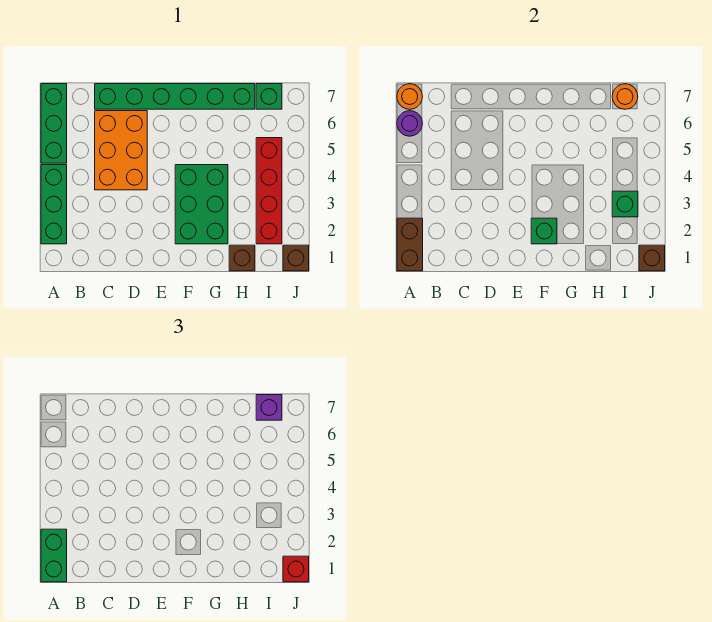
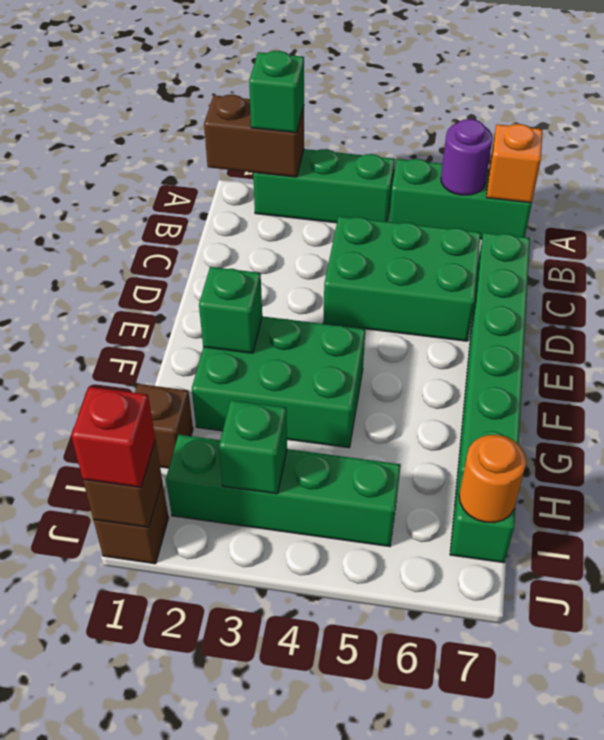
green brick A1:A2 level 3 -> green brick A2 level 3
orange round brick A7 level 2 -> orange brick A7 level 2
orange brick C4:D6 level 1 -> green brick C4:D6 level 1
red brick I2:I5 level 1 -> green brick I2:I5 level 1
purple brick I7 level 3 -> none

